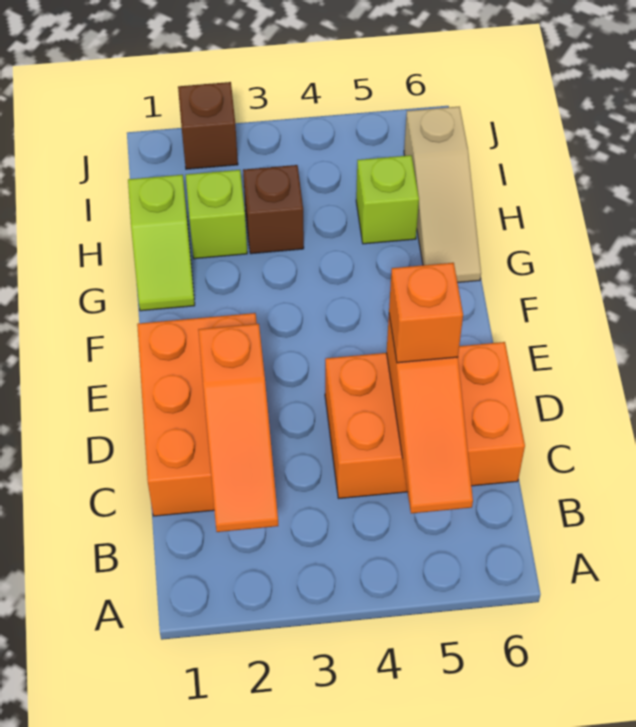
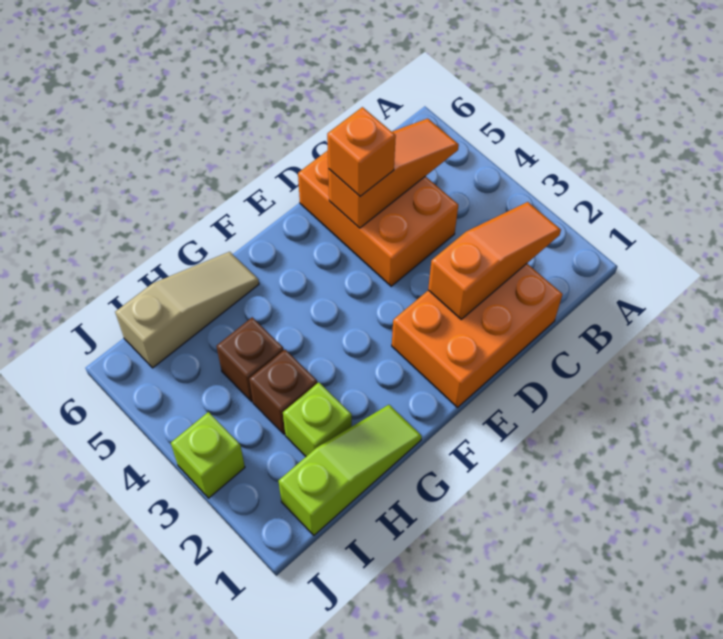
lime slope G1:H1 level 1 top H -> lime slope G1:I1 level 1 top I
lime brick H5 level 1 -> lime brick J3 level 1
brown brick J2 level 1 -> brown brick H4 level 1

